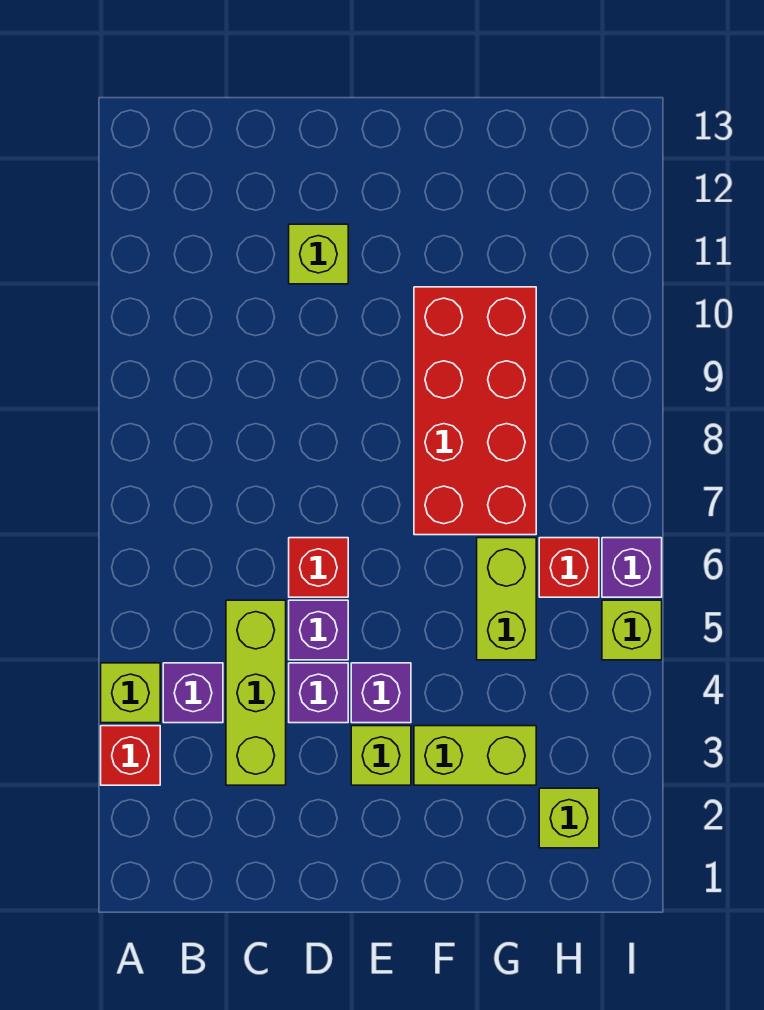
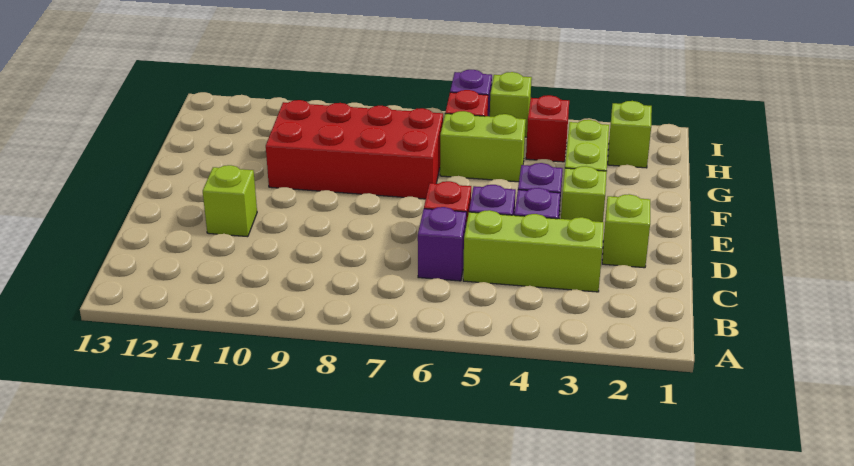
red brick A3 level 1 -> red brick H4 level 1
lime brick A4 level 1 -> lime brick D2 level 1
purple brick B4 level 1 -> purple brick C6 level 1

